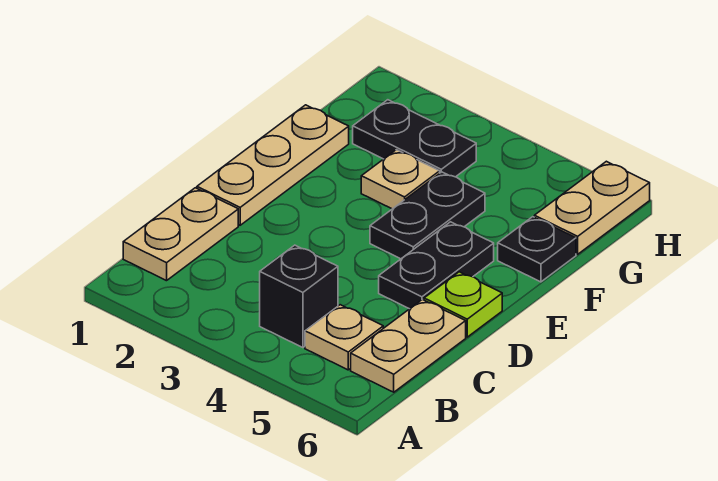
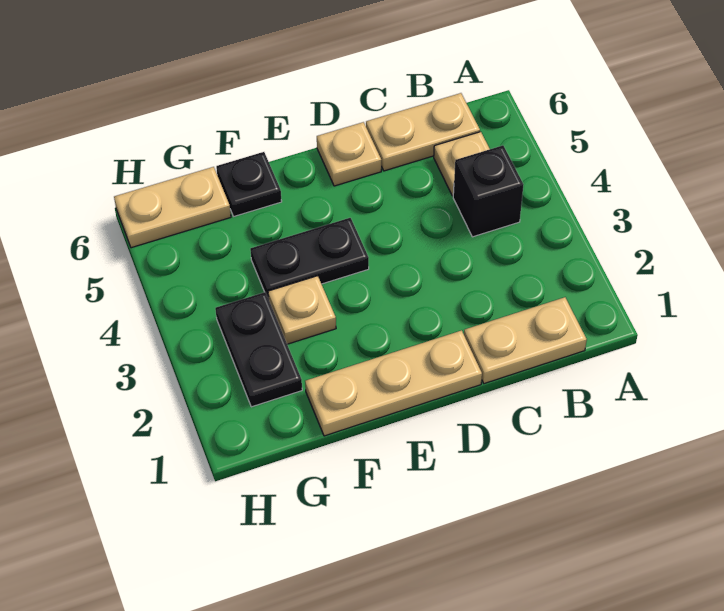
black plate D5:E5 level 1 -> none
lime plate D6 level 1 -> tan plate D6 level 1

